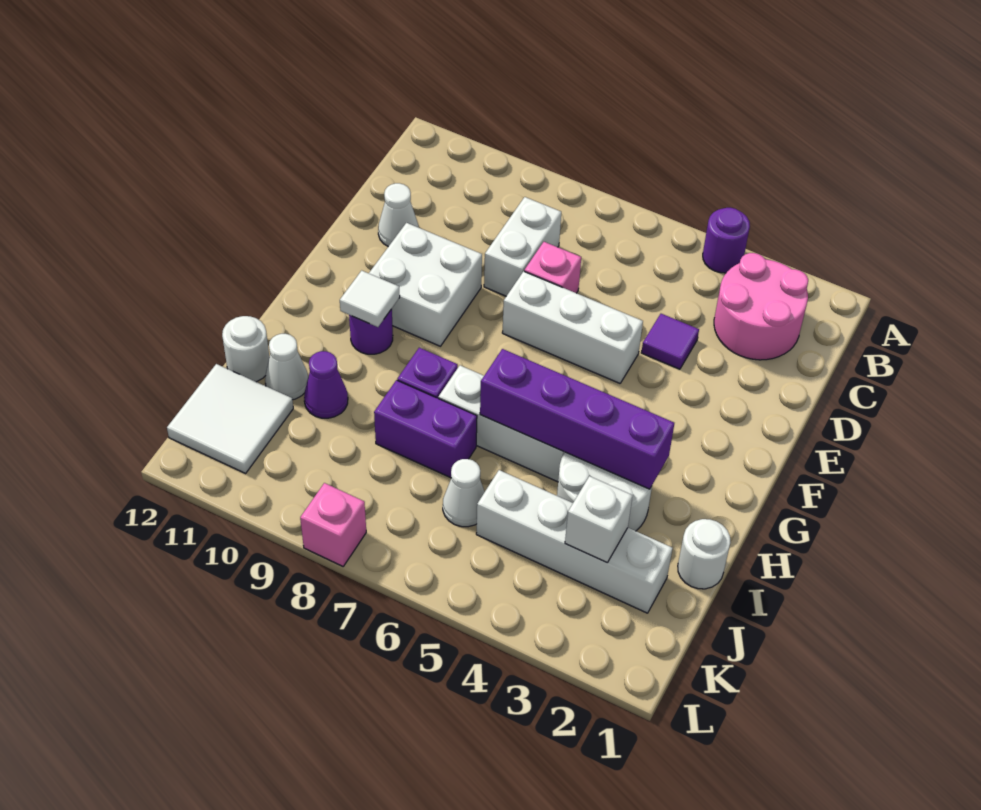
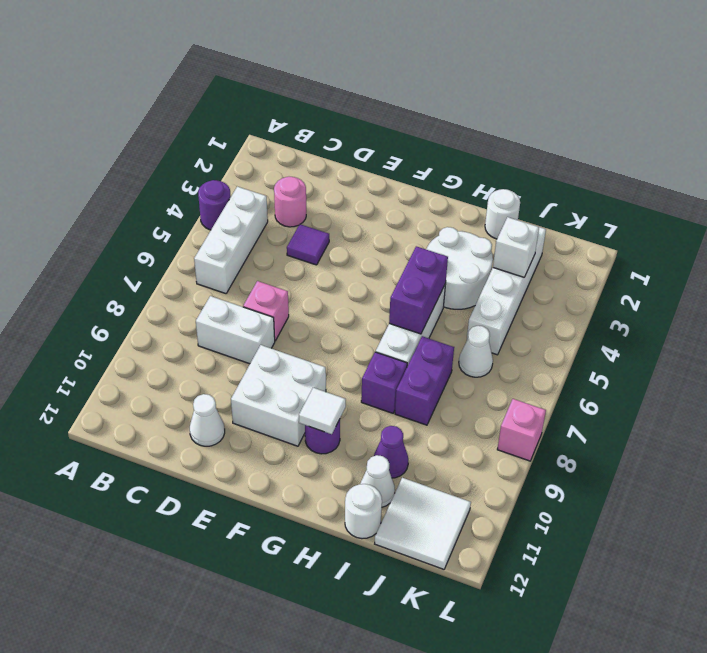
pink round brick B2:C3 level 1 -> pink round brick C3 level 1
white brick E5:E7 level 1 -> white brick B4:B6 level 1
purple brick H3:H6 level 2 -> purple brick H5:H6 level 2

